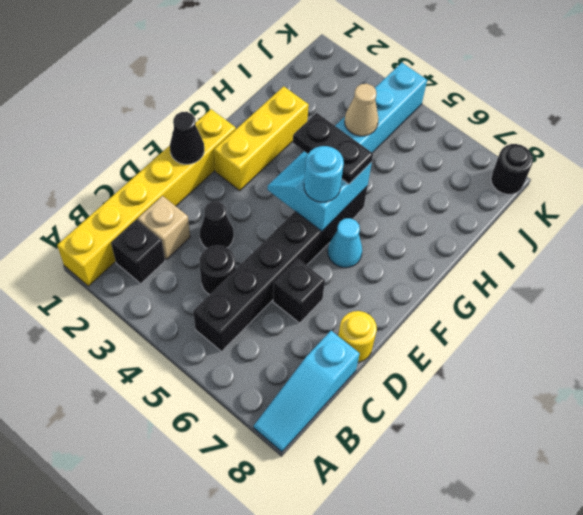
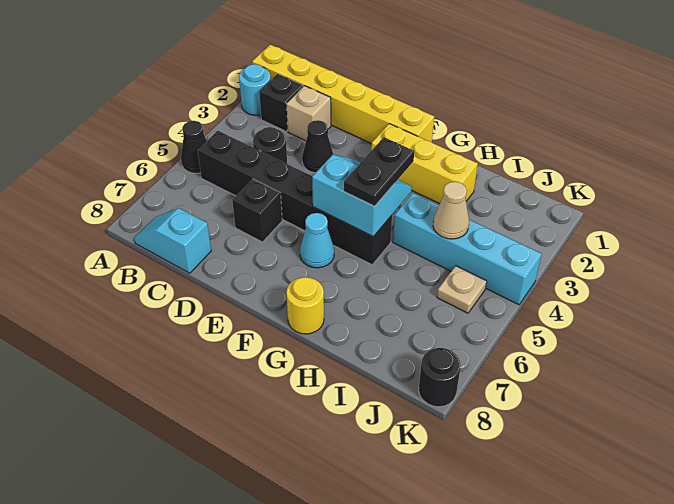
cyan slope A8:C8 level 1 top C -> cyan slope B8:C8 level 1 top C
yellow round brick D8 level 1 -> yellow round brick G8 level 1
black cone E1 level 2 -> black cone A5 level 1
cyan round brick F5 level 3 -> cyan round brick A2 level 1
none -> tan plate J5 level 1

